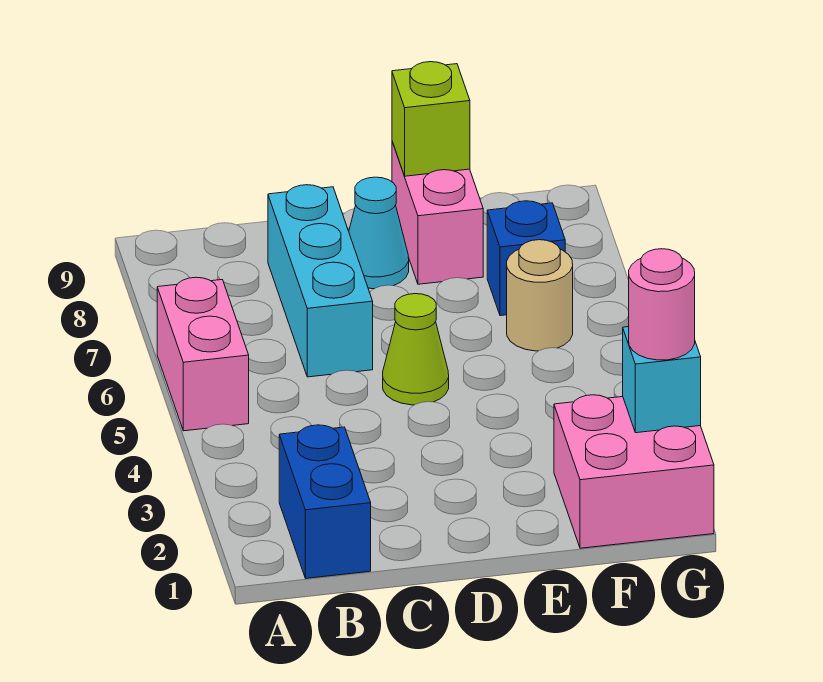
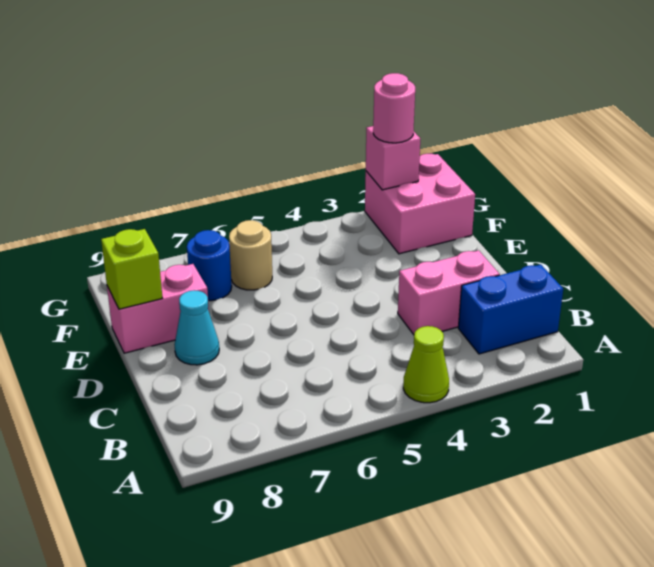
pink brick A5:A6 level 1 -> pink brick C2:C3 level 1
cyan brick C6:C8 level 1 -> none
lime cone D5 level 1 -> lime cone A4 level 1
blue brick F7 level 1 -> blue round brick F7 level 1
cyan brick G2 level 2 -> pink brick G2 level 2

